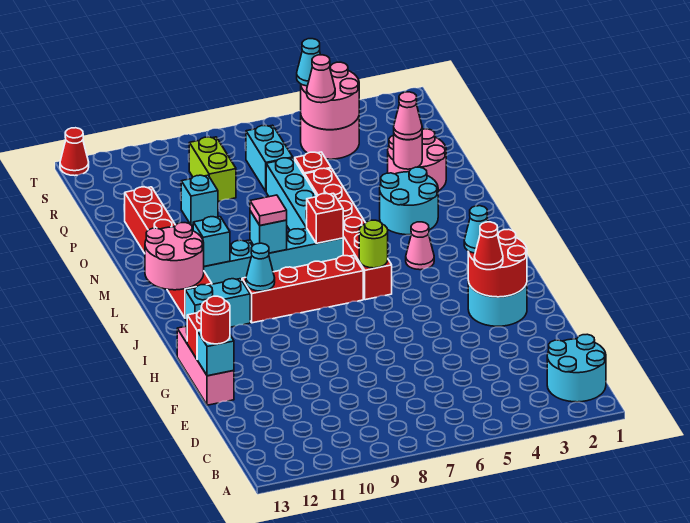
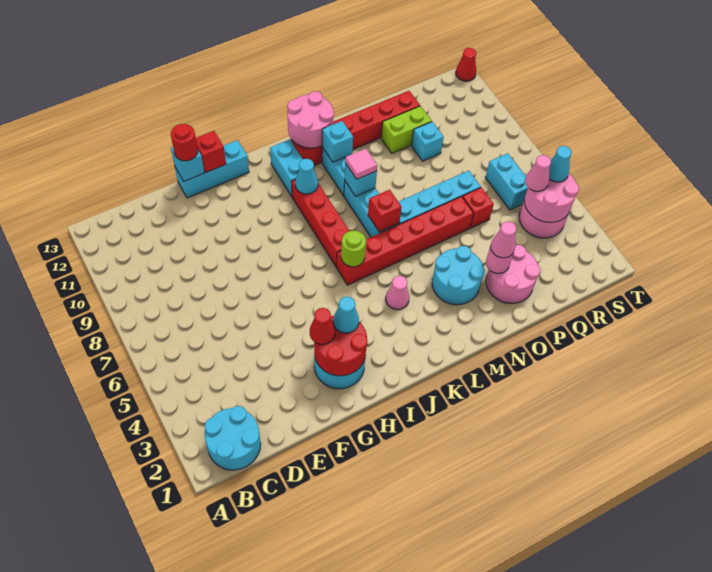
pink brick F13:H13 level 1 -> cyan brick F13:H13 level 1
cyan brick Q7:R7 level 1 -> cyan brick R6:R7 level 1
lime brick Q9:R9 level 1 -> lime brick O11:P11 level 1

